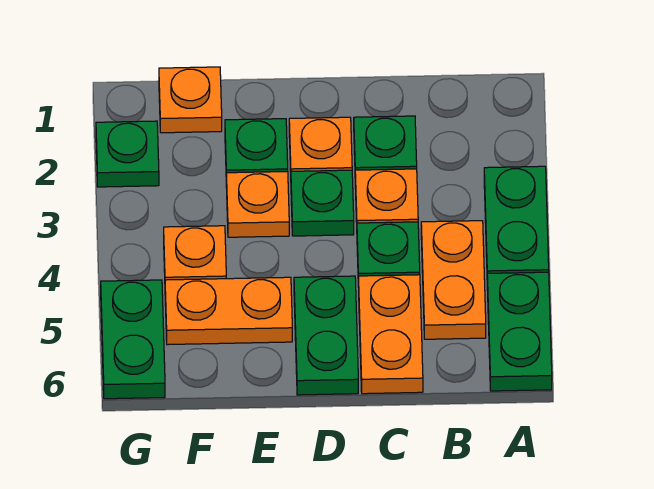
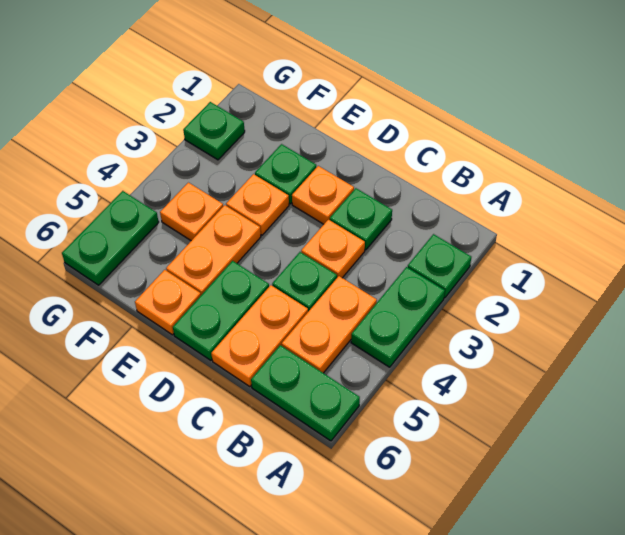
green plate A5:A6 level 1 -> green plate A6:B6 level 1
green plate D3 level 1 -> green plate A2 level 1
orange plate E5:F5 level 1 -> orange plate E4:E5 level 1
orange plate F1 level 1 -> orange plate E6 level 1

